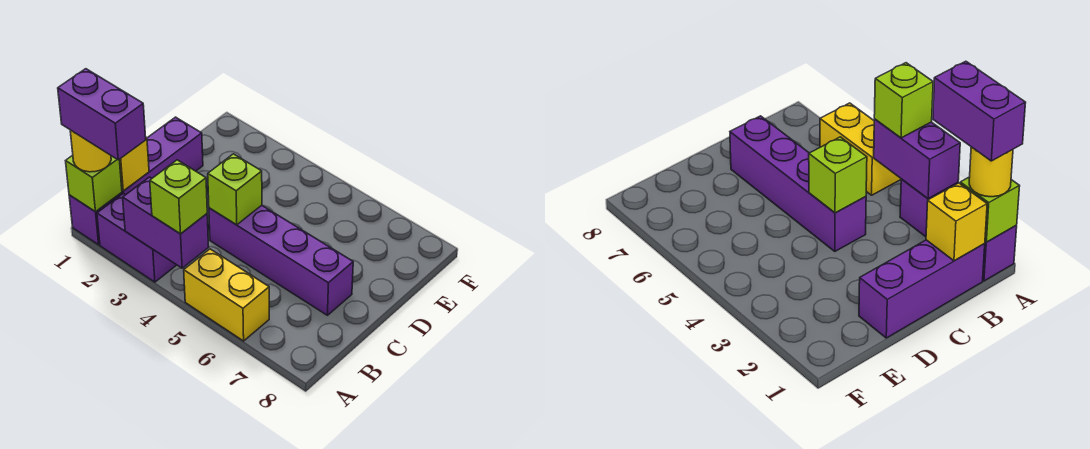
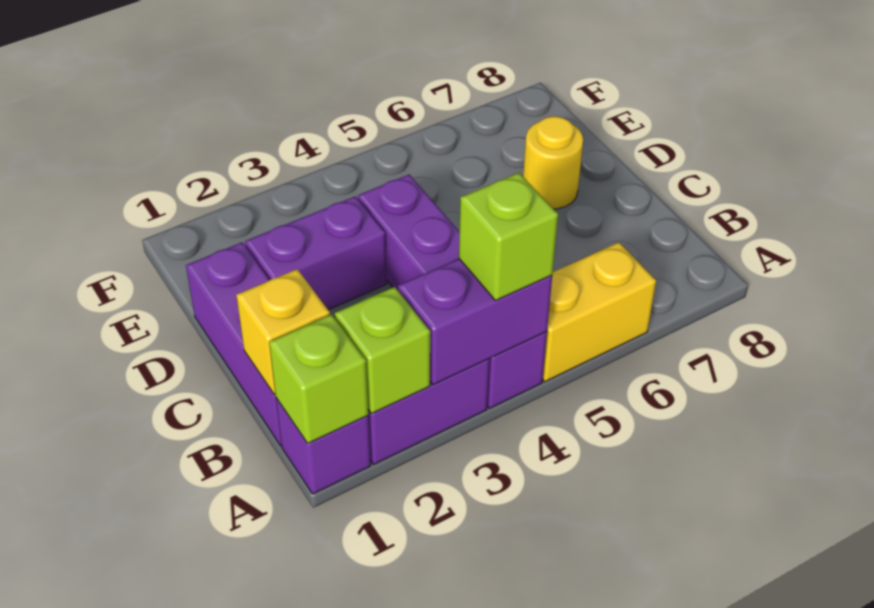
yellow round brick A1 level 3 -> yellow round brick D7 level 1
purple brick A1:A2 level 4 -> purple brick D2:D3 level 1
purple brick C4:C7 level 1 -> purple brick A4:D4 level 1
lime brick C4 level 2 -> lime brick A2 level 2

